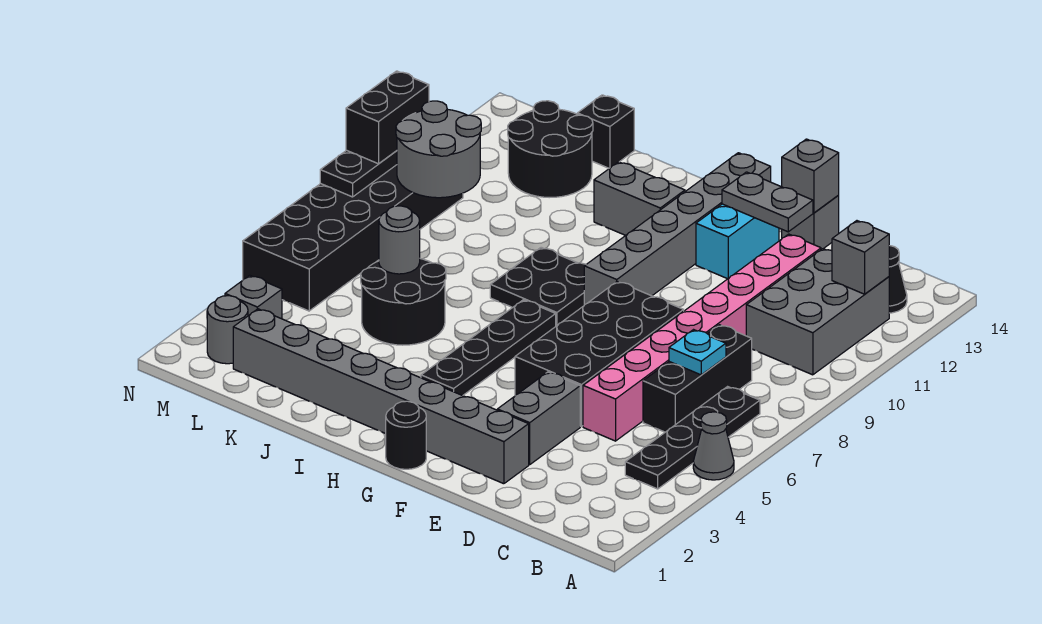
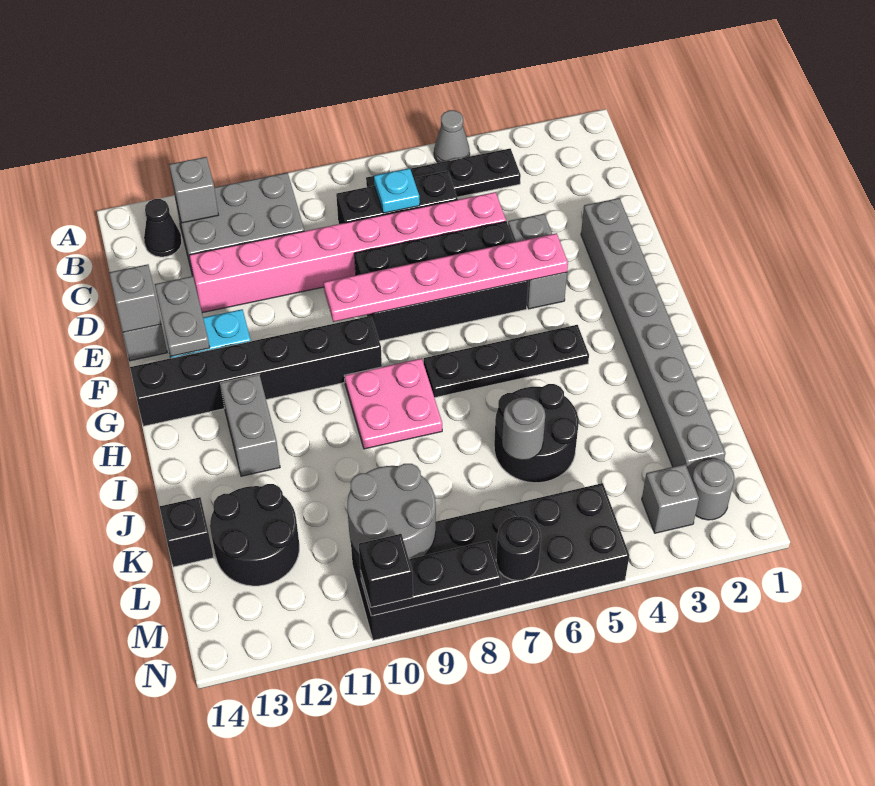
grey brick E3:E4 level 1 -> grey brick E4:F4 level 1
none -> pink plate F4:F9 level 2
black round brick G1 level 1 -> black round brick N7 level 2
grey brick G9:G14 level 1 -> black brick G9:G14 level 1
black plate H8:I9 level 1 -> pink plate H8:I9 level 1
black brick N9:N10 level 3 -> black brick N10 level 3

